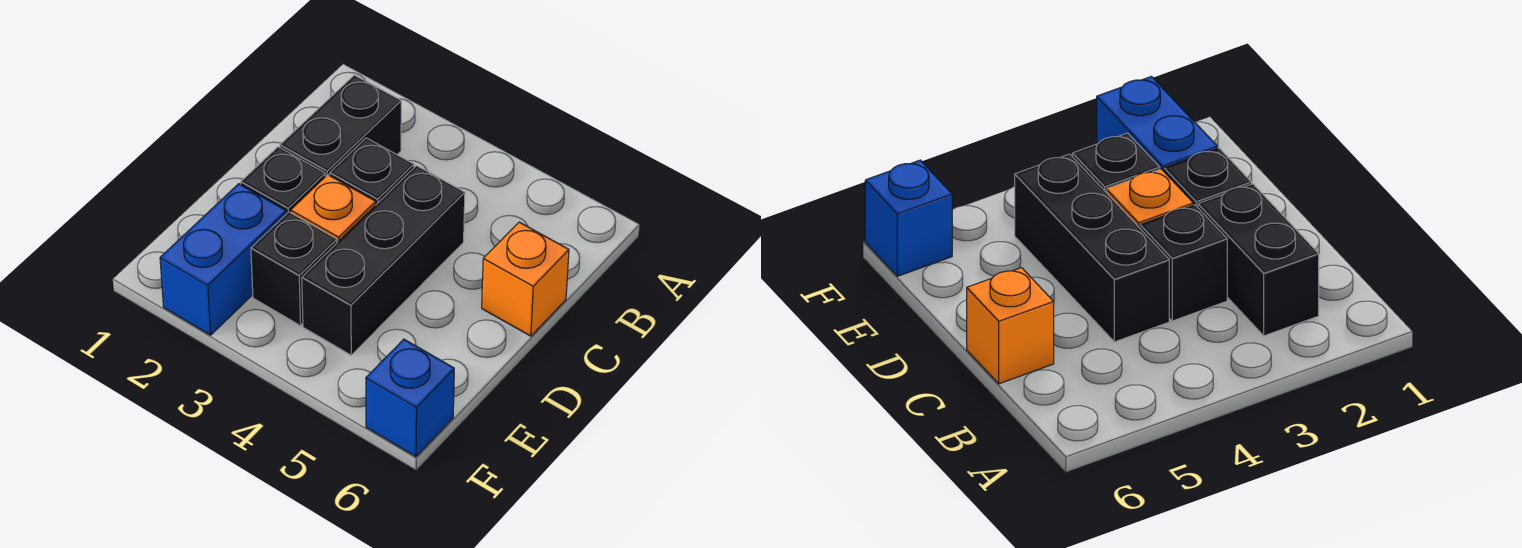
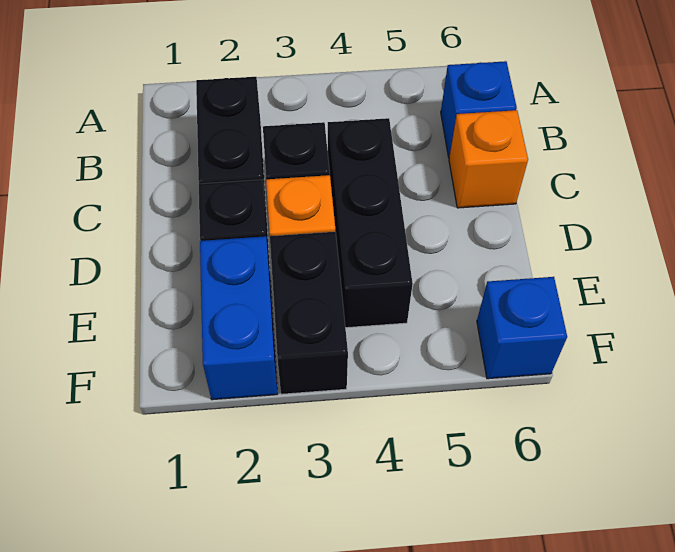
none -> blue brick B6 level 1
black brick E3 level 1 -> black brick E3:F3 level 1

